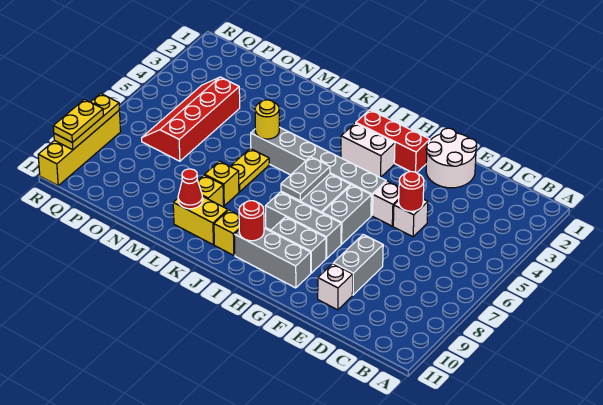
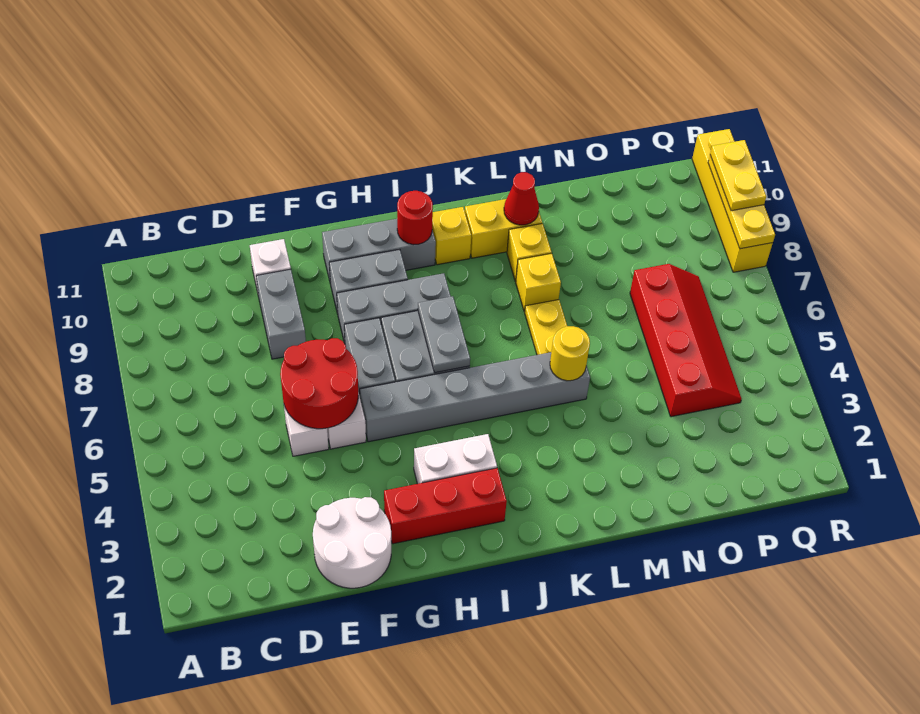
red round brick E5 level 2 -> red round brick E5:F6 level 2

